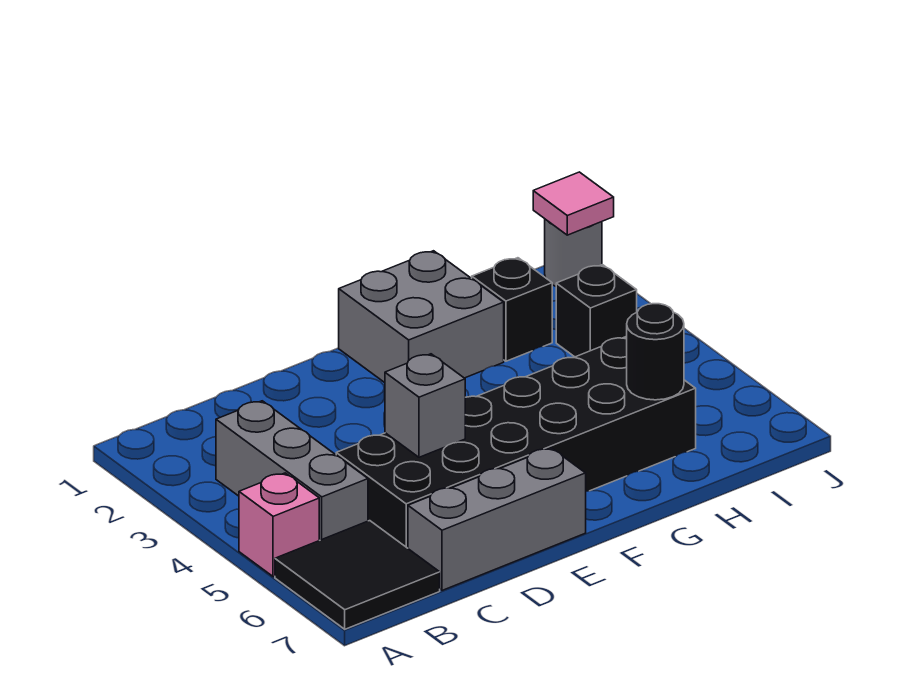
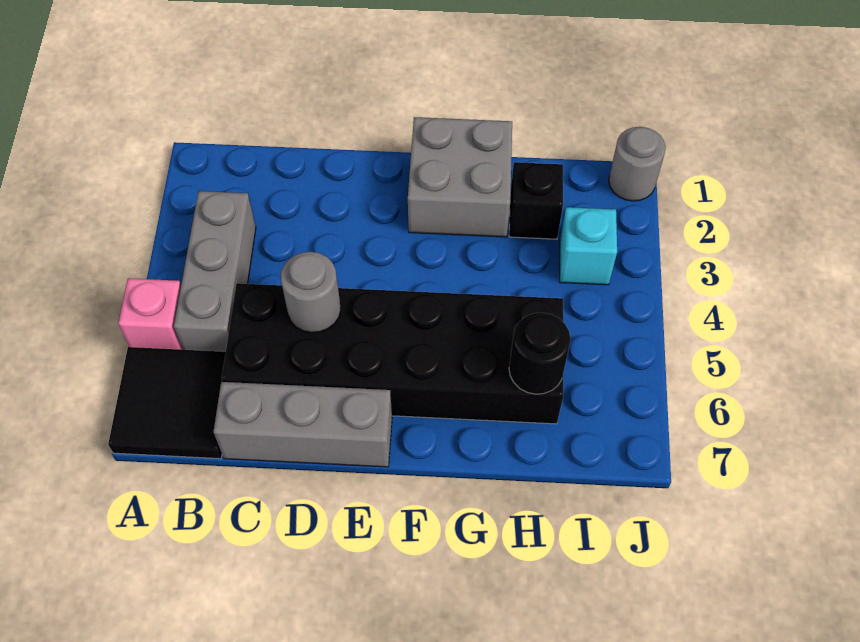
grey brick D5 level 2 -> grey round brick D5 level 2
black brick I3 level 1 -> cyan brick I3 level 1
pink tile J1 level 2 -> none

